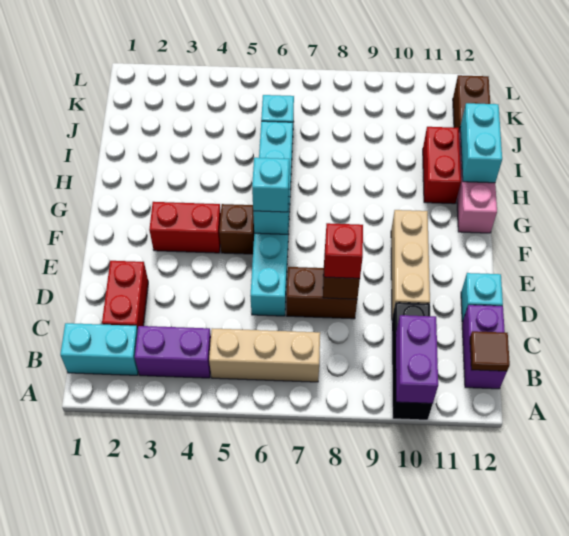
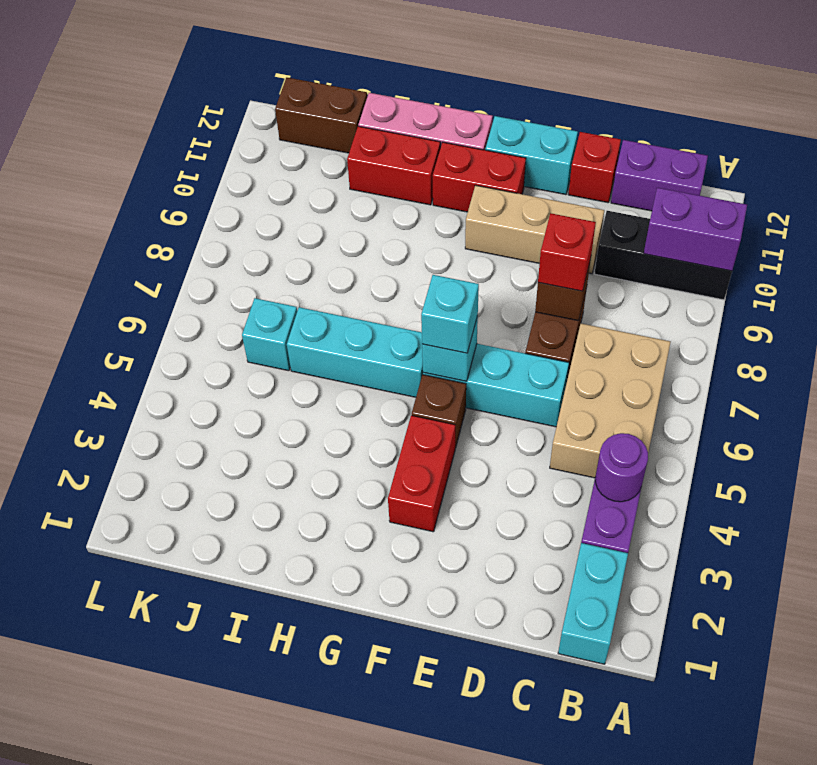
none -> purple round brick B4 level 2
tan brick B5:B7 level 1 -> tan brick B5:C7 level 1
brown tile B12 level 2 -> none
red brick C2:D2 level 1 -> red brick F11:G11 level 1
cyan brick D12 level 1 -> red brick D12 level 1
cyan brick H12:I12 level 2 -> cyan brick E12:F12 level 1

